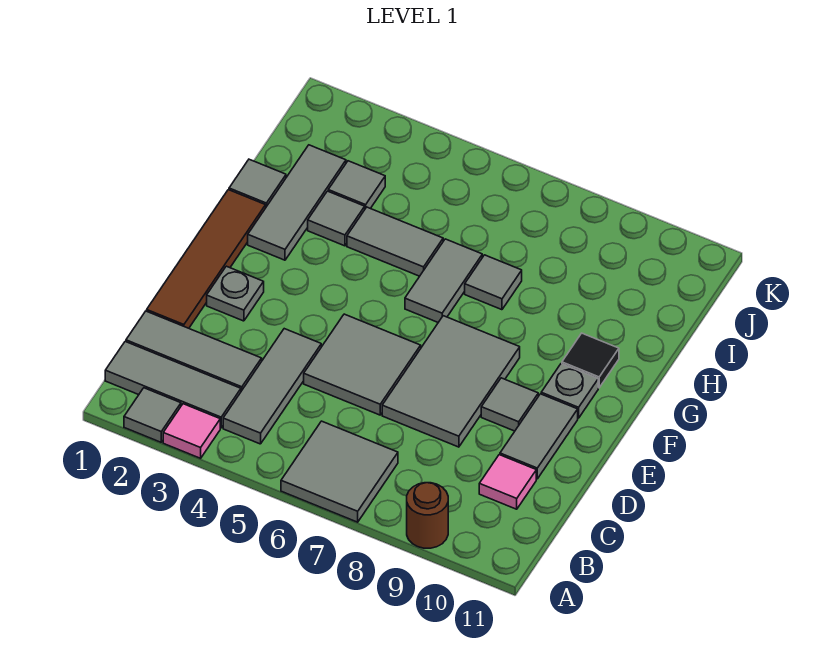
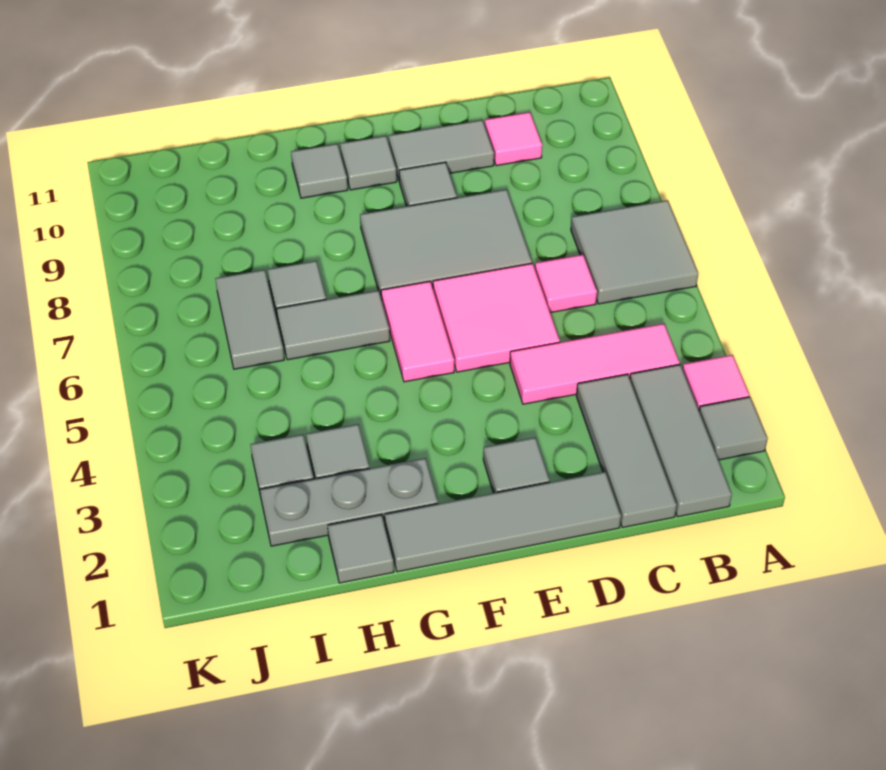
brown round brick A9 level 1 -> none
grey tile B4:D4 level 1 -> pink tile B4:D4 level 1
none -> pink tile C6 level 1
brown tile D1:G1 level 1 -> grey tile D1:G1 level 1
grey tile D5:E6 level 1 -> pink tile D5:E6 level 1
grey plate E2 level 1 -> grey tile E2 level 1
none -> pink tile F5:F6 level 1
grey plate F10 level 1 -> grey tile F10 level 1
grey tile G2:I2 level 1 -> grey plate G2:I2 level 1
black tile G10 level 1 -> grey tile G10 level 1
grey tile H4:H5 level 1 -> grey tile I6:I7 level 1

